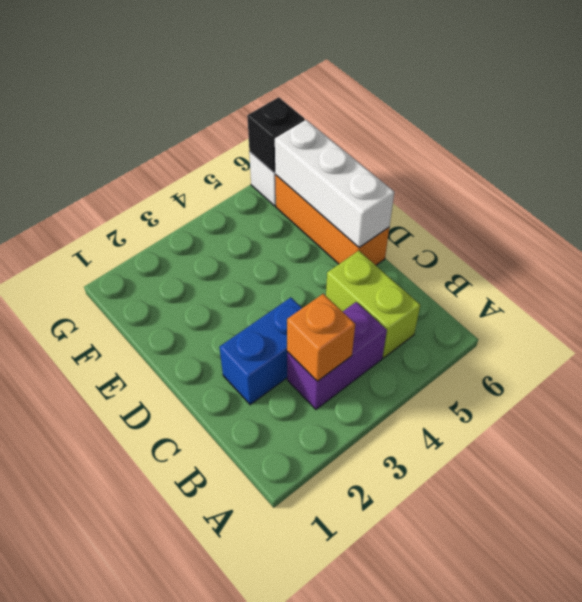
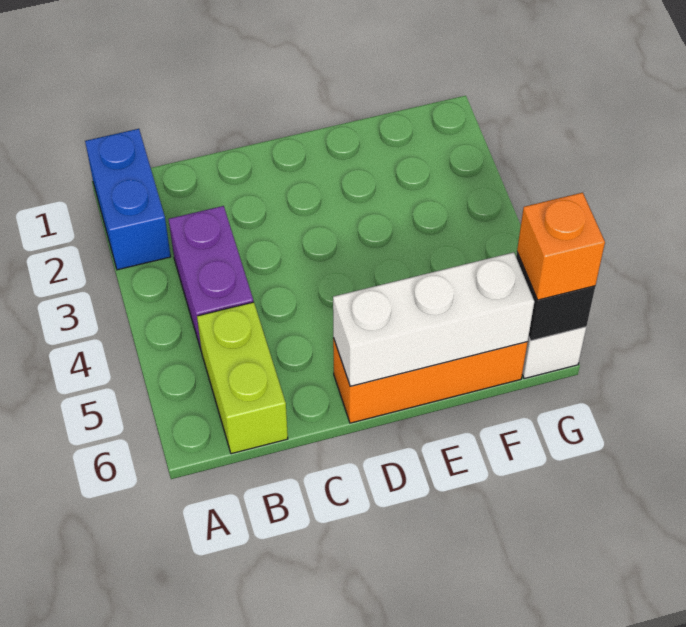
orange brick B3 level 2 -> orange brick G6 level 3
lime brick B5:C5 level 1 -> lime brick B5:B6 level 1
blue brick C2:C3 level 1 -> blue brick A1:A2 level 1

